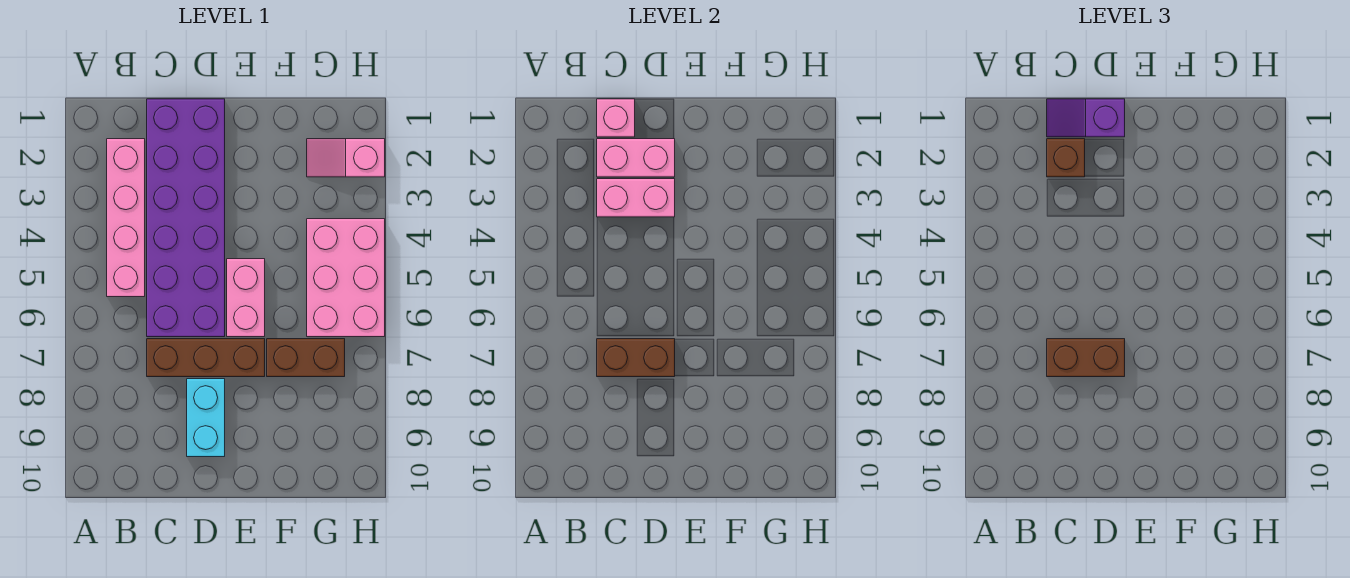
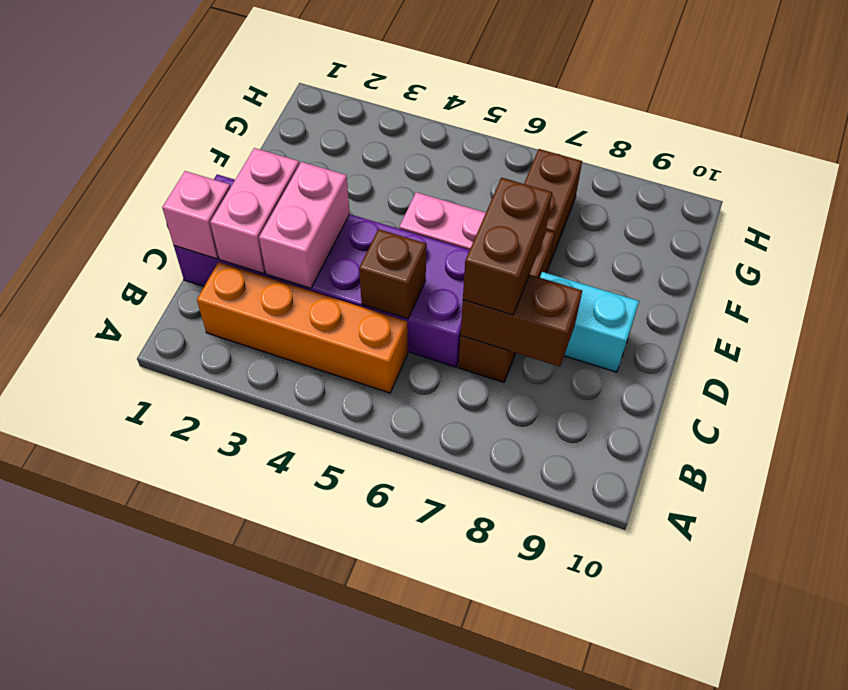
pink brick B2:B5 level 1 -> orange brick B2:B5 level 1
purple slope C1:D1 level 3 top D -> none
brown brick C2 level 3 -> brown brick C5 level 2
brown brick C7:D7 level 2 -> brown brick C7:C8 level 2
pink slope G2:H2 level 1 top H -> none
pink brick G4:H6 level 1 -> none

